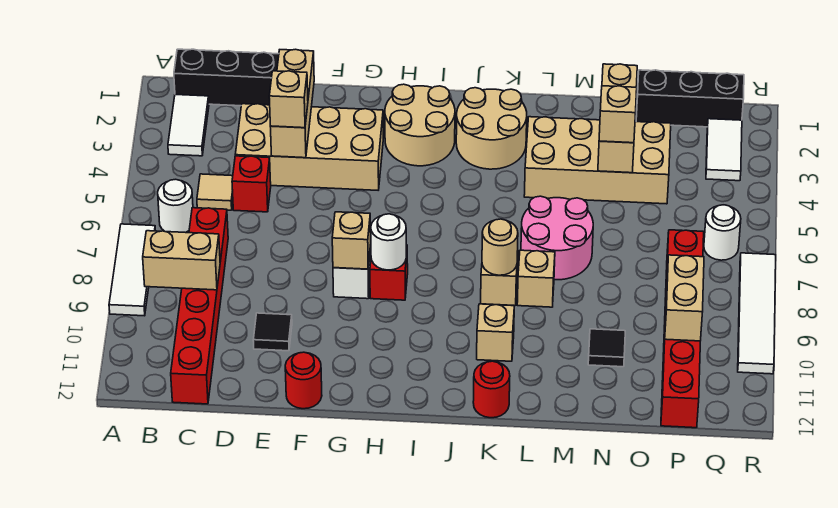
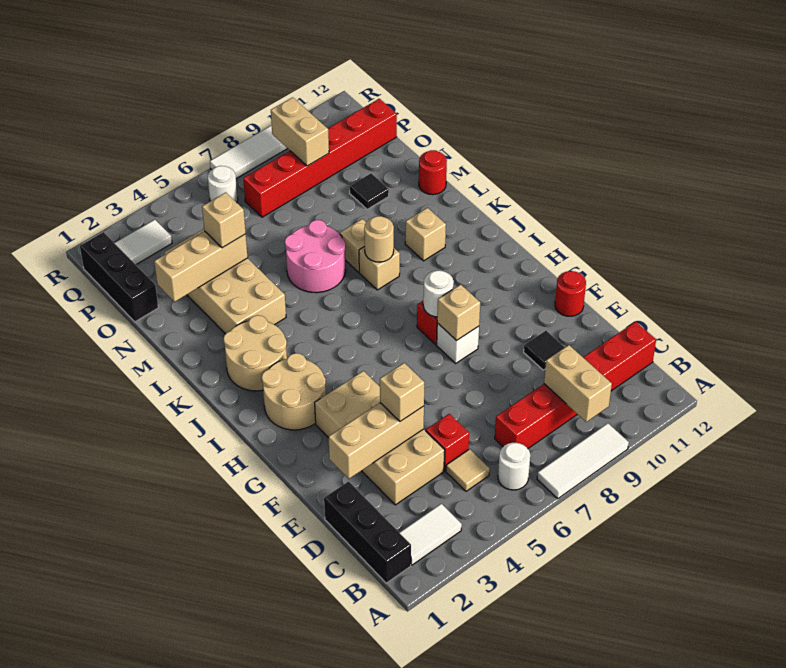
red round brick K12 level 1 -> red round brick M12 level 1
tan brick P9:P10 level 2 -> tan brick P9:Q9 level 2

